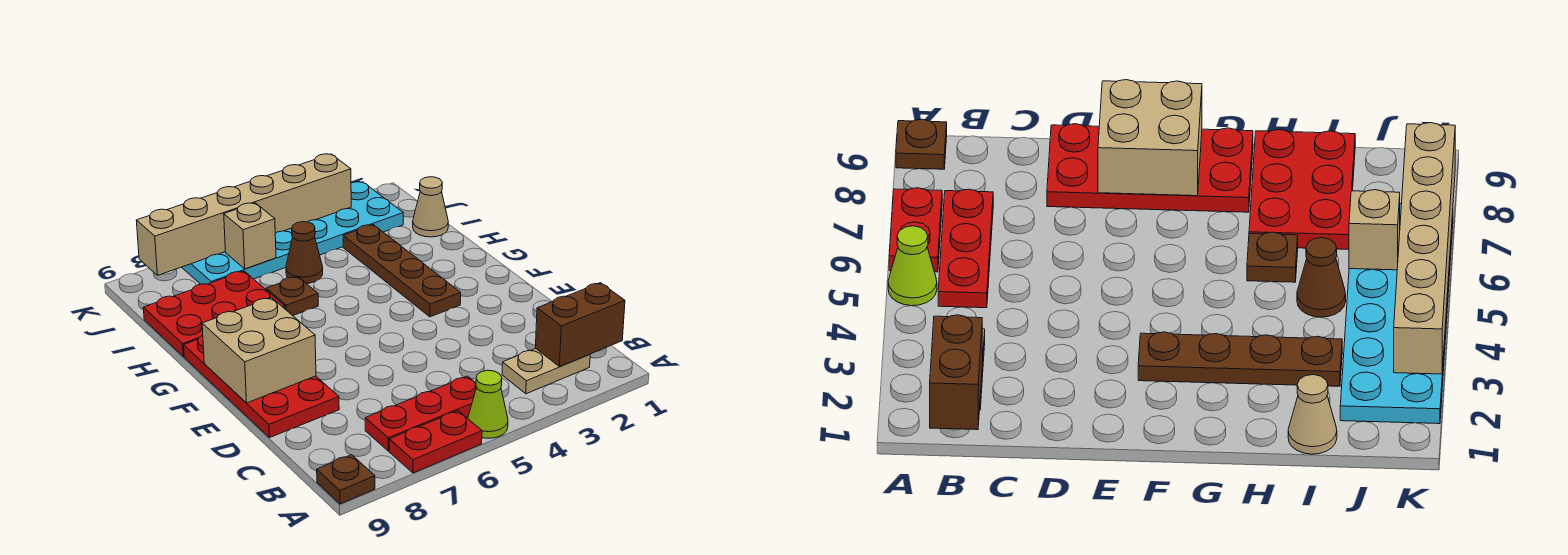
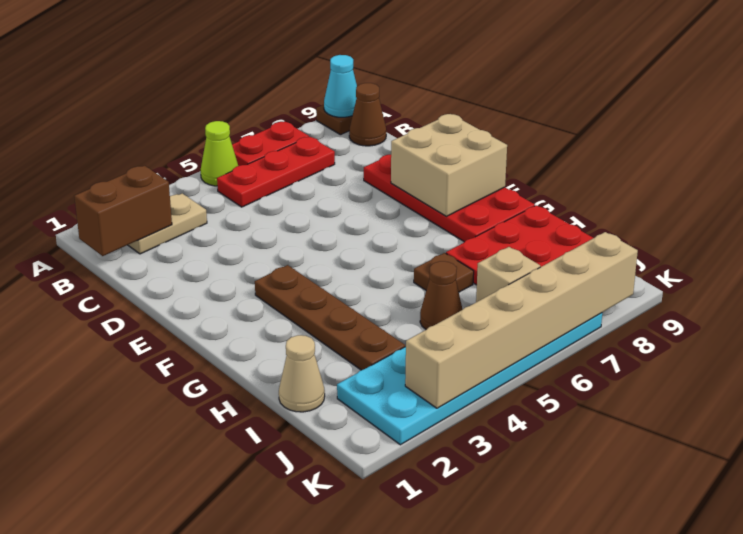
none -> cyan cone A9 level 2
none -> brown cone B9 level 1

